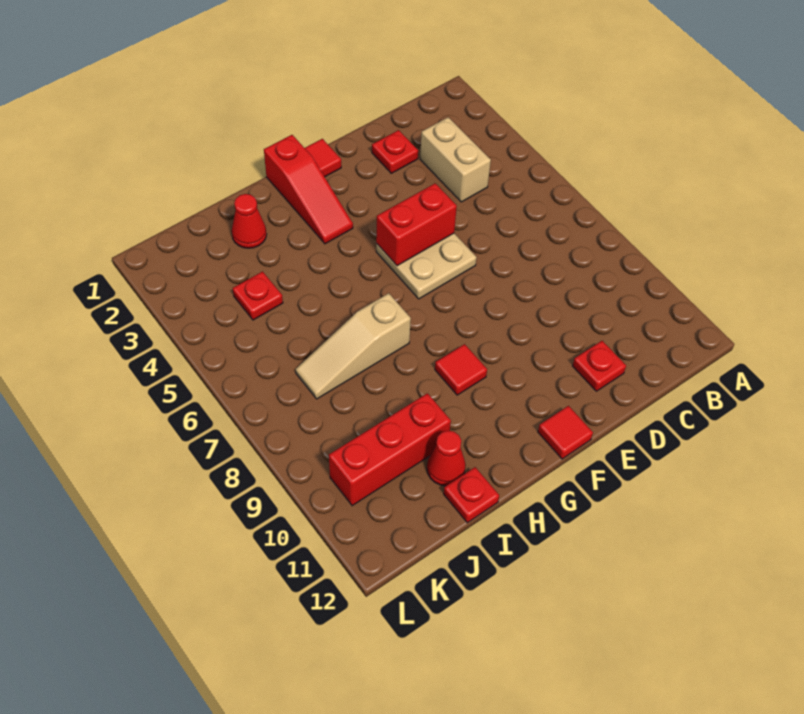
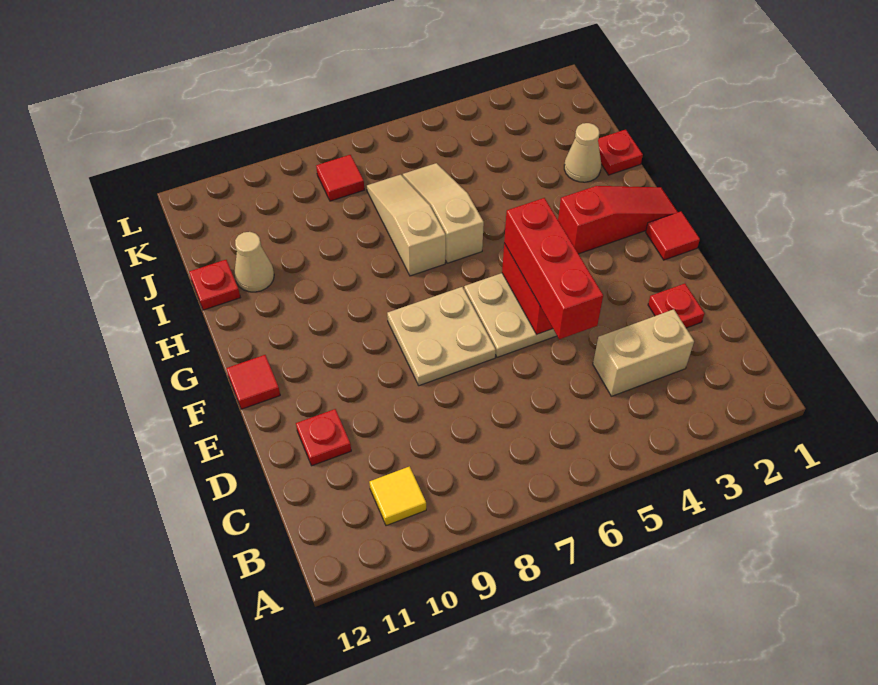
none -> yellow tile B10 level 1
none -> tan plate E7:F8 level 1
red slope G1:G3 level 1 top 1 -> red slope G1:G3 level 1 top 3
red tile G9 level 1 -> red tile K8 level 1
none -> tan slope H6:J6 level 1 top H
red cone I2 level 1 -> tan cone I2 level 1
red brick I10:K10 level 1 -> red brick D5:F5 level 3
red cone I11 level 1 -> tan cone I11 level 1
red plate J4 level 1 -> red plate I1 level 1

